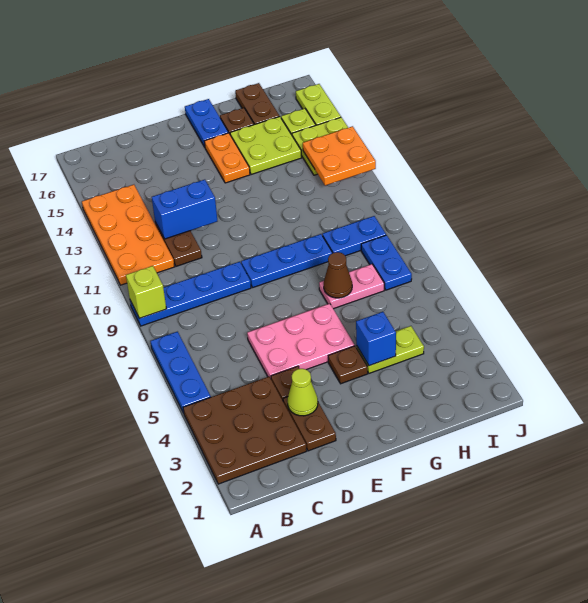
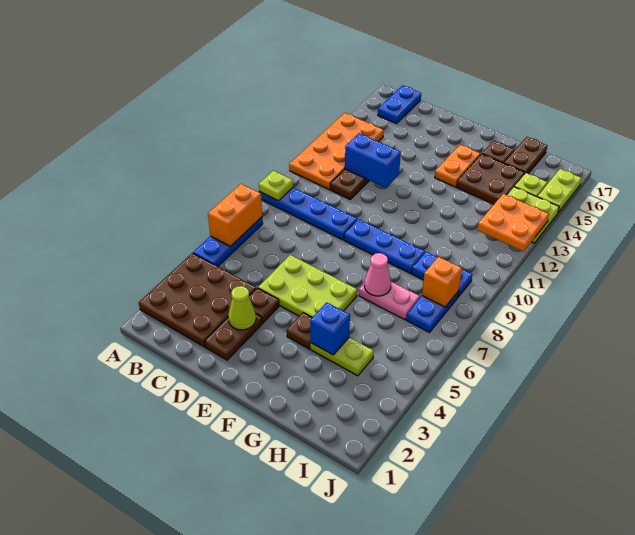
none -> orange brick A6:A7 level 2
lime brick A9 level 2 -> lime plate A9 level 2
pink plate D5:F6 level 1 -> lime plate D5:F6 level 1
blue plate F16:F17 level 1 -> blue plate B16:B17 level 1
brown cone G7 level 2 -> pink cone G7 level 2
lime plate G14:H15 level 1 -> brown plate G14:H15 level 1
none -> orange brick I8 level 2

